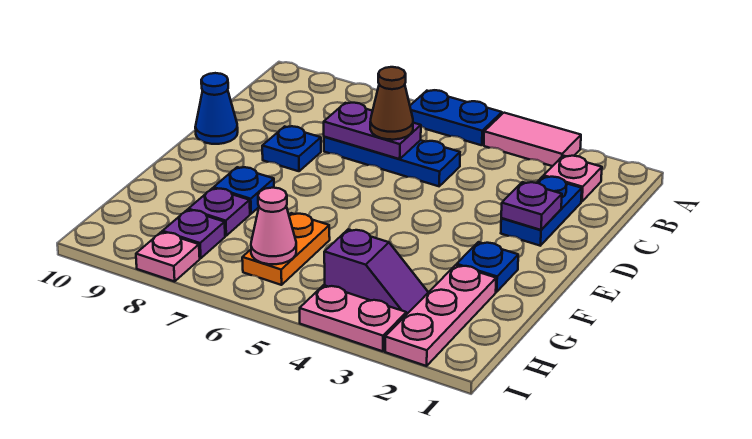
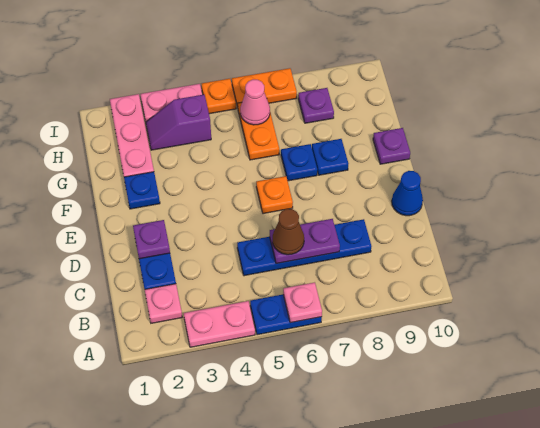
pink tile A3:A4 level 1 -> pink plate A3:A4 level 1
blue plate C5:C7 level 1 -> blue plate C5:C8 level 1
blue plate D8 level 1 -> blue plate F7 level 1
none -> orange plate E6 level 1
purple plate G8 level 1 -> purple plate F10 level 1
none -> orange plate I5 level 1
none -> orange plate I6:I7 level 1
pink plate I8 level 1 -> pink plate A6 level 2

